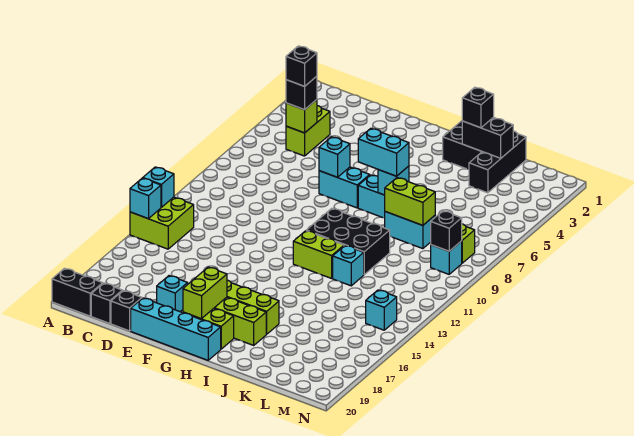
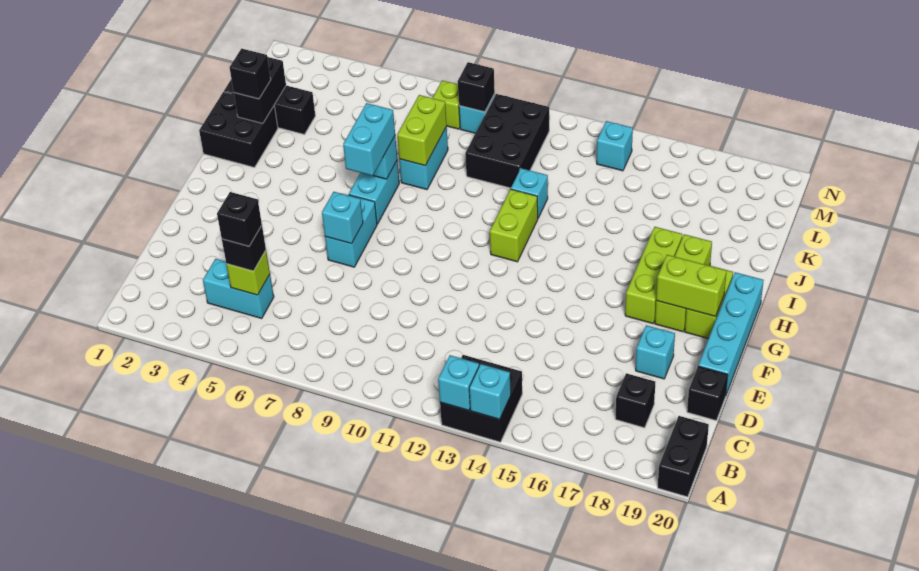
lime brick A13:B14 level 1 -> black brick A13:B14 level 1
lime brick C4:C5 level 1 -> cyan brick C4:C5 level 1
black brick C20 level 1 -> black brick C18 level 1
black brick H10:J11 level 1 -> black brick K10:M11 level 1

